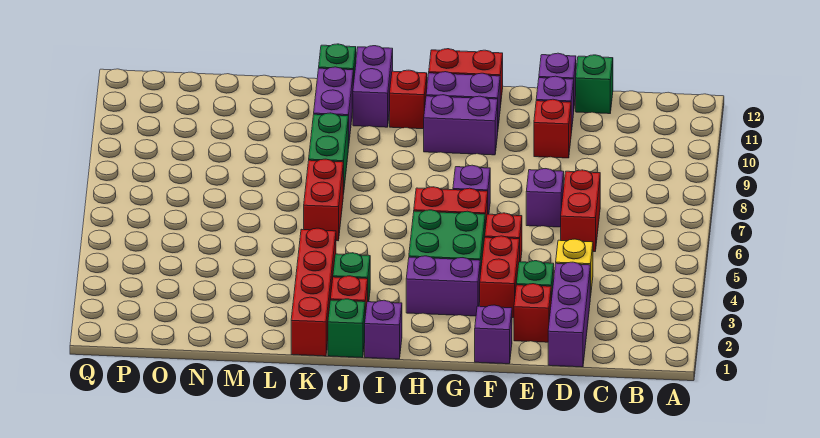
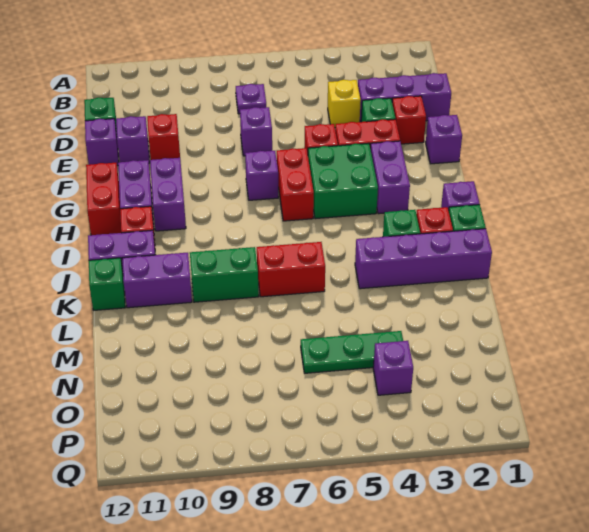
none -> purple plate C7 level 1
red brick D6:D7 level 1 -> none
red brick K1:K4 level 1 -> purple brick K1:K4 level 1
none -> green plate N4:N6 level 1
none -> purple brick O4 level 1

